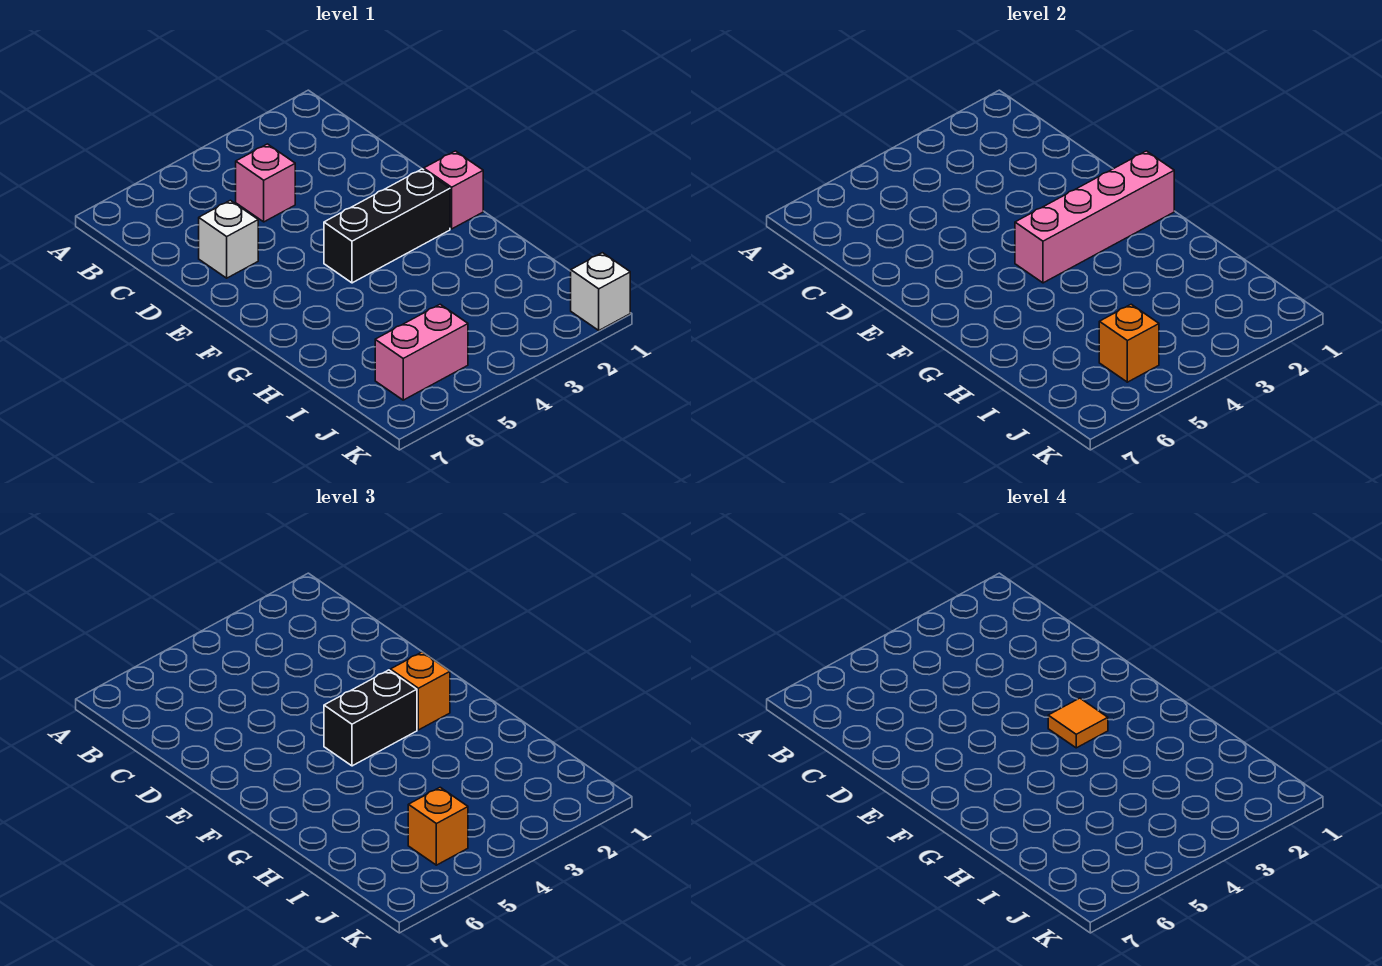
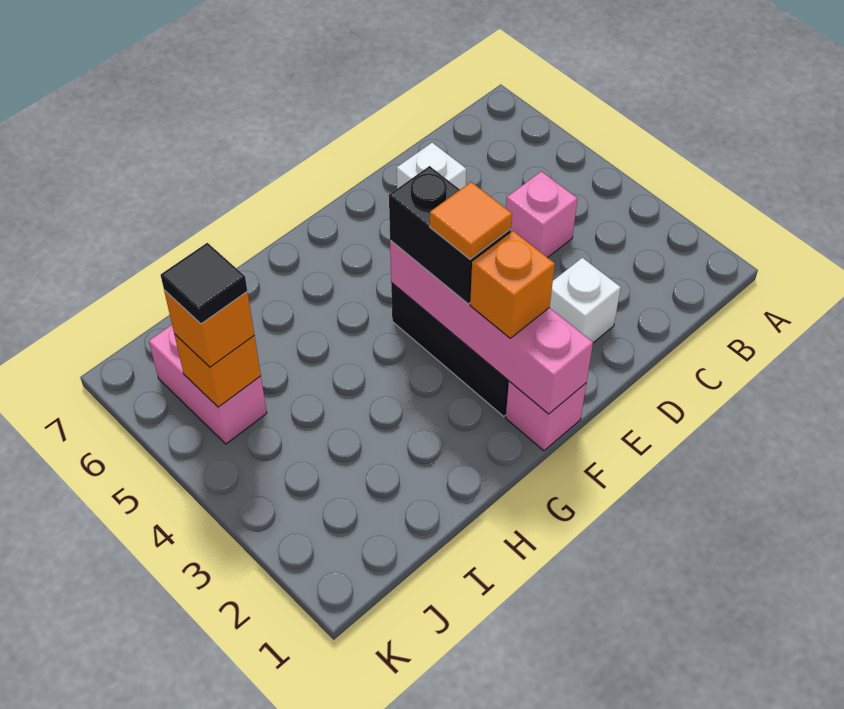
none -> black tile J5 level 4
white brick K1 level 1 -> white brick D2 level 1

